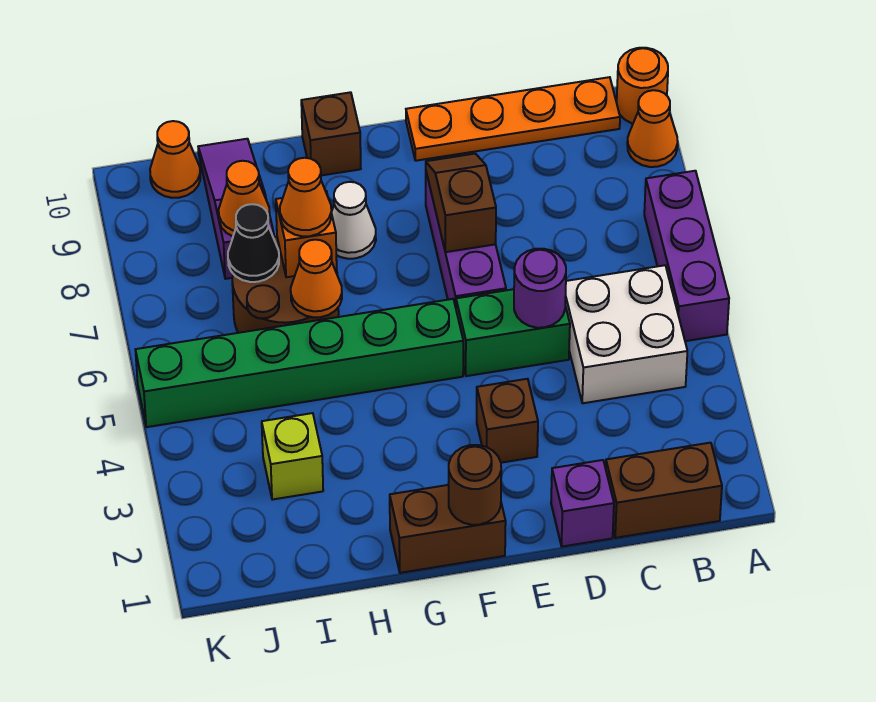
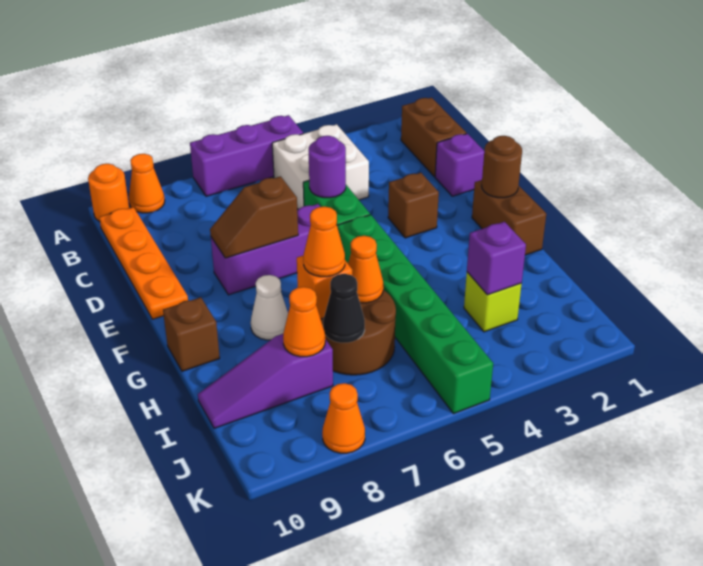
none -> purple brick I3 level 2
orange cone J10 level 1 -> orange cone K8 level 1

